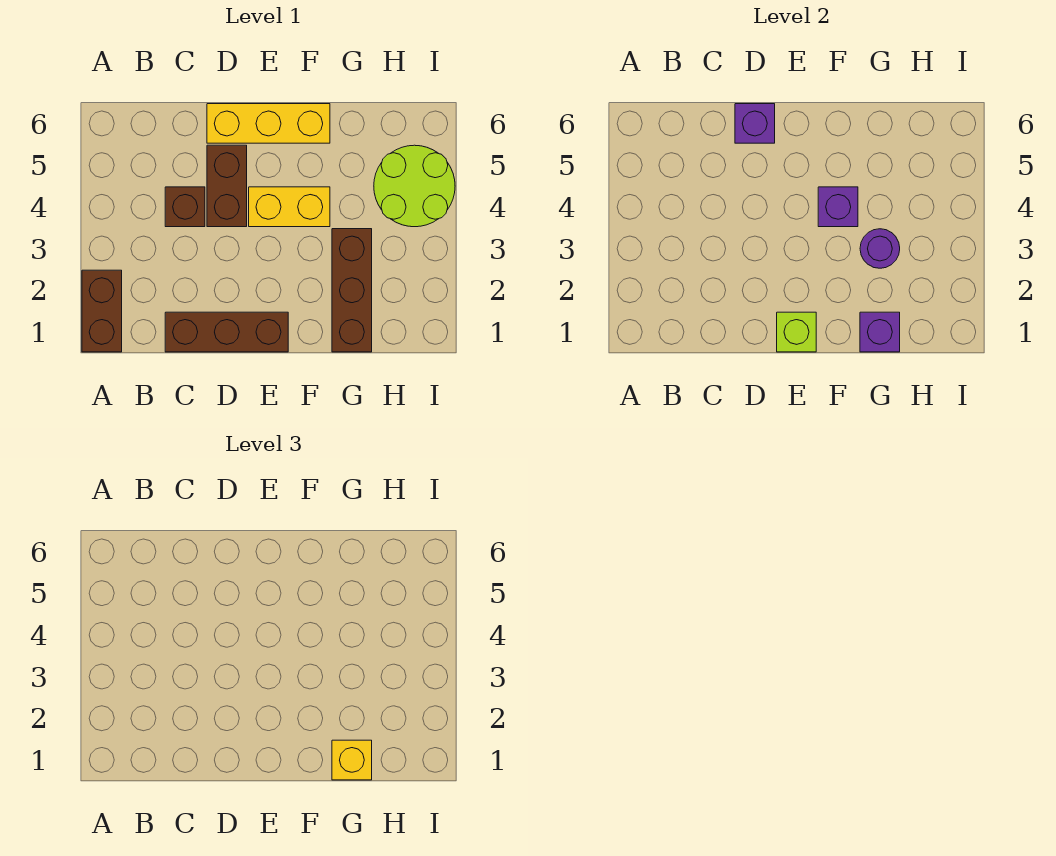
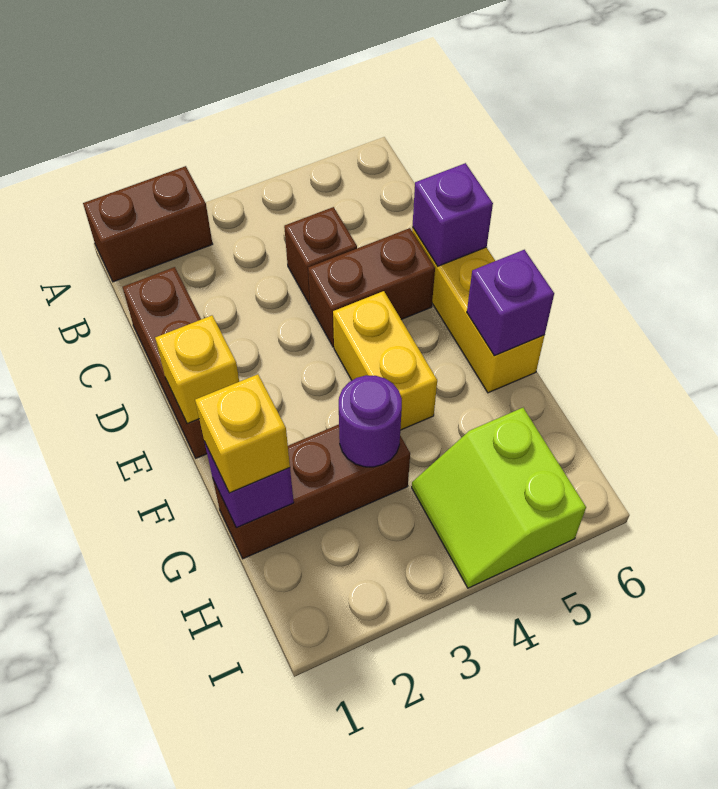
lime brick E1 level 2 -> yellow brick E1 level 2
purple brick F4 level 2 -> purple brick F6 level 2
lime round brick H4:I5 level 1 -> lime slope H4:I5 level 1 top 5

